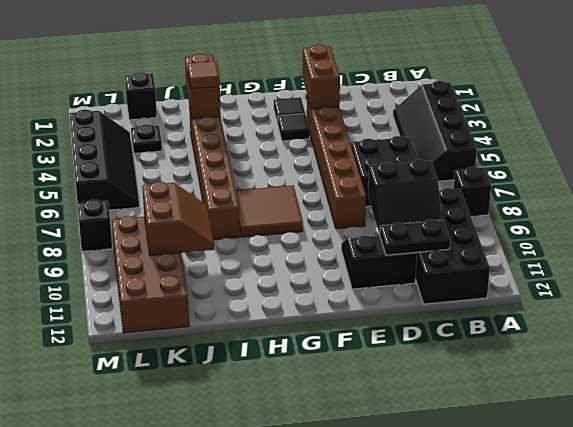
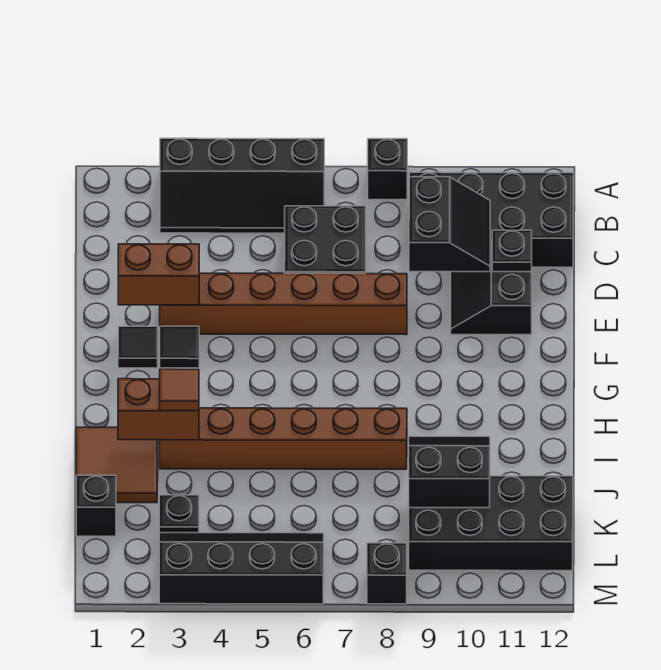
black plate C11:D11 level 2 -> black plate D11 level 2
brown tile G7:H8 level 1 -> brown tile I1:J2 level 1
brown slope J9:K10 level 2 top K -> black slope J9:K10 level 2 top K
brown brick K9:L12 level 1 -> black brick K9:L12 level 1

